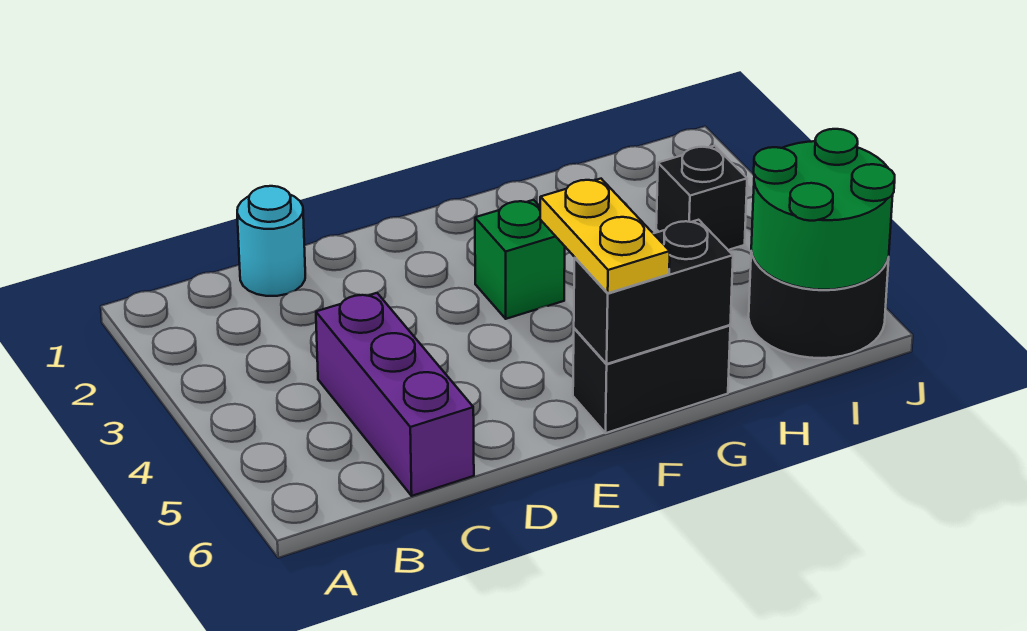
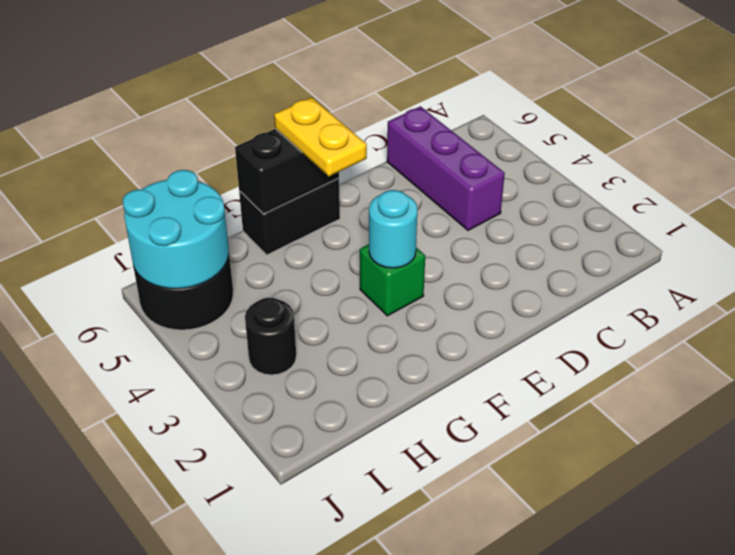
cyan round brick C1 level 1 -> cyan round brick F3 level 2
black brick I3 level 1 -> black round brick I3 level 1
green round brick I5:J6 level 2 -> cyan round brick I5:J6 level 2

